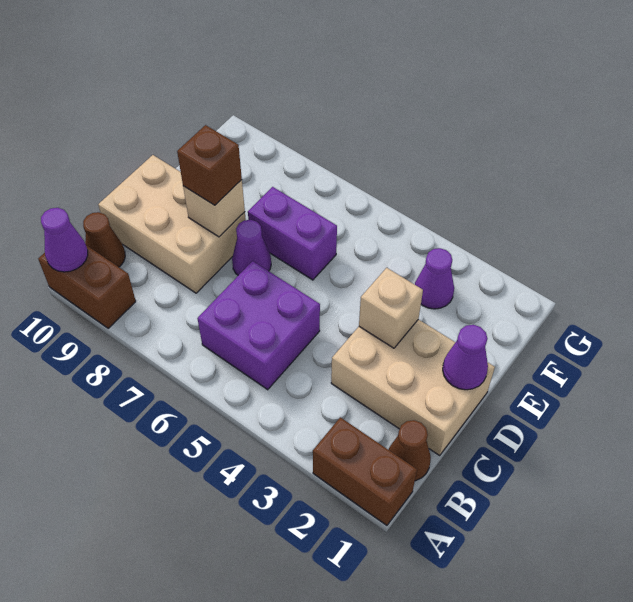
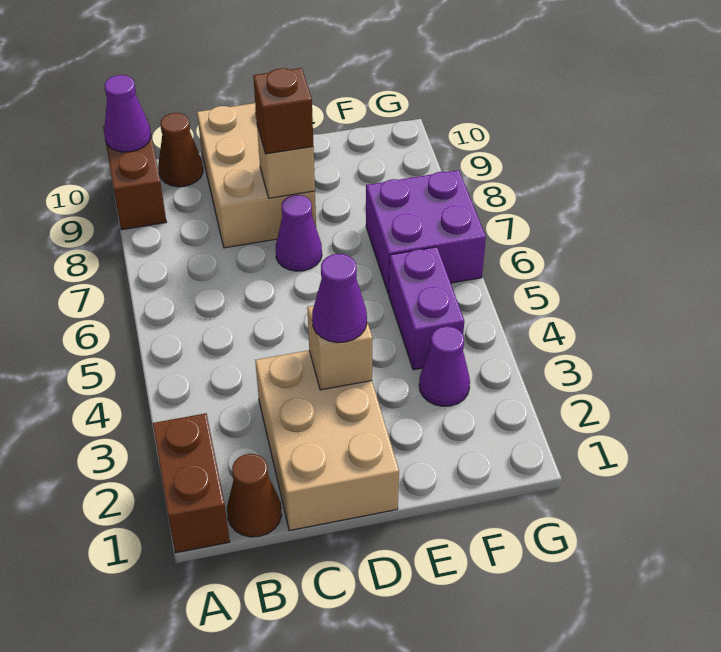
purple brick B5:C6 level 1 -> purple brick F6:G7 level 1
purple cone D1 level 2 -> purple cone D3 level 3
purple brick E6:E7 level 1 -> purple brick F4:F5 level 1

